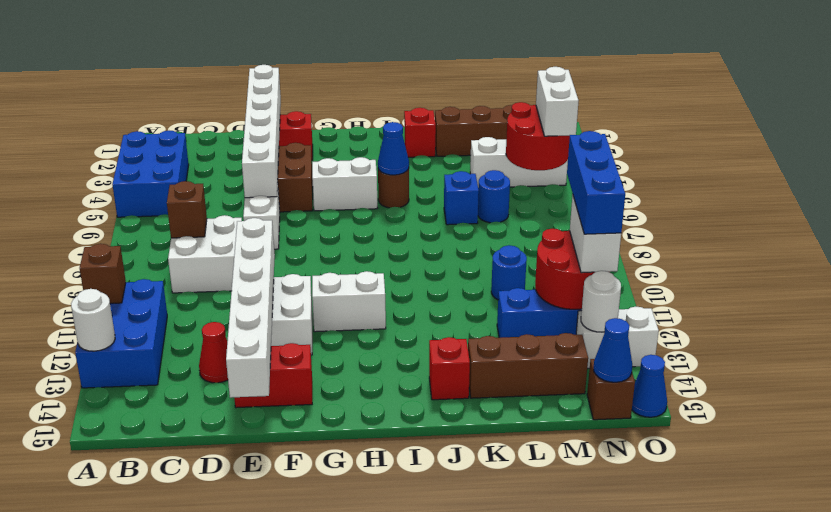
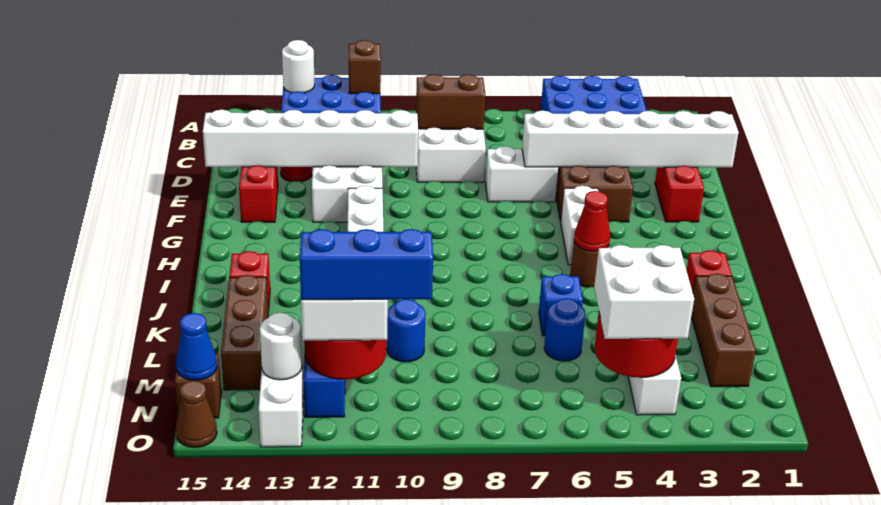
brown brick C8 level 2 -> brown brick C8:C9 level 2
blue cone I5 level 2 -> red cone I5 level 2
white brick N4:N5 level 3 -> white brick M4:N5 level 3
blue cone O15 level 1 -> brown cone O15 level 1

